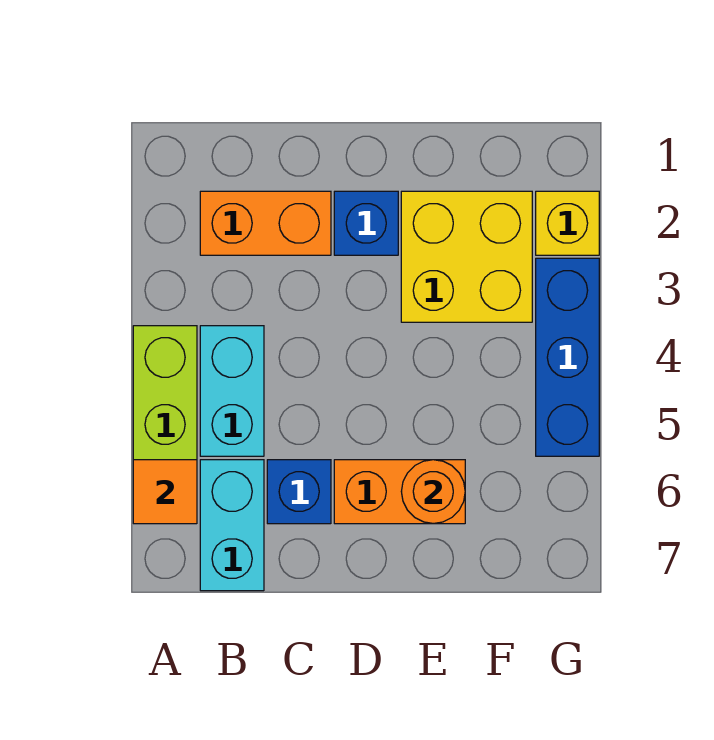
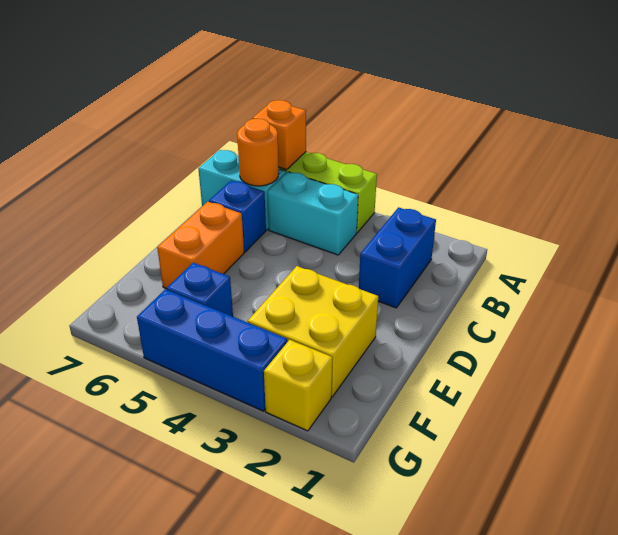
orange tile A6 level 2 -> orange brick A6 level 2
orange brick B2:C2 level 1 -> blue brick B2:C2 level 1
blue brick D2 level 1 -> blue brick F5 level 1
orange round brick E6 level 2 -> orange round brick B6 level 2

